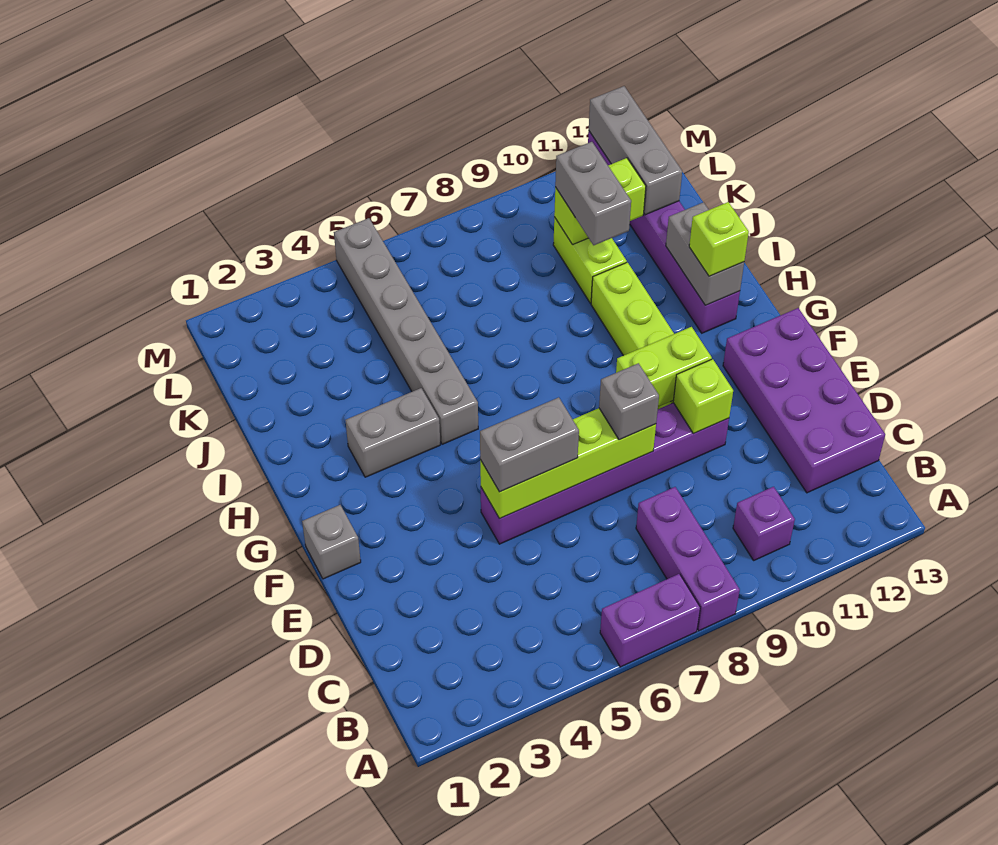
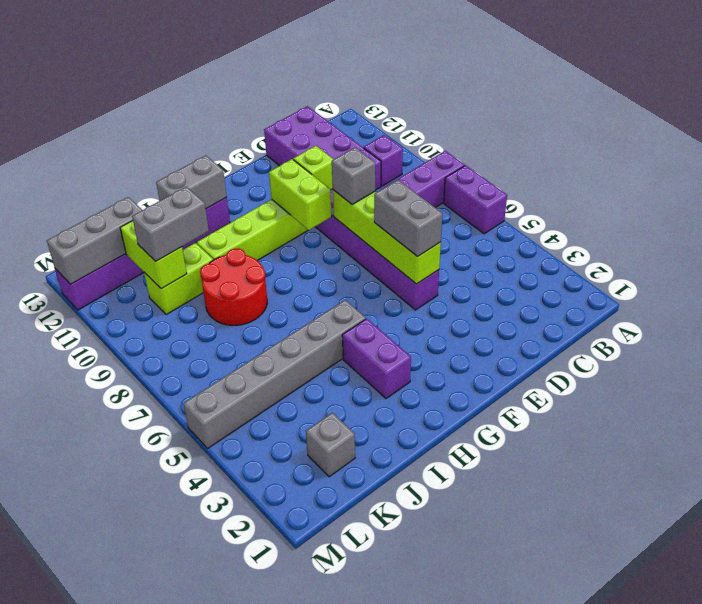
purple brick C12:F13 level 1 -> purple brick C10:D13 level 1
grey brick F1 level 1 -> grey brick K2 level 1
grey brick H3:H4 level 1 -> purple brick H3:H4 level 1
lime brick H12 level 3 -> none
none -> red round brick I8:J9 level 1

